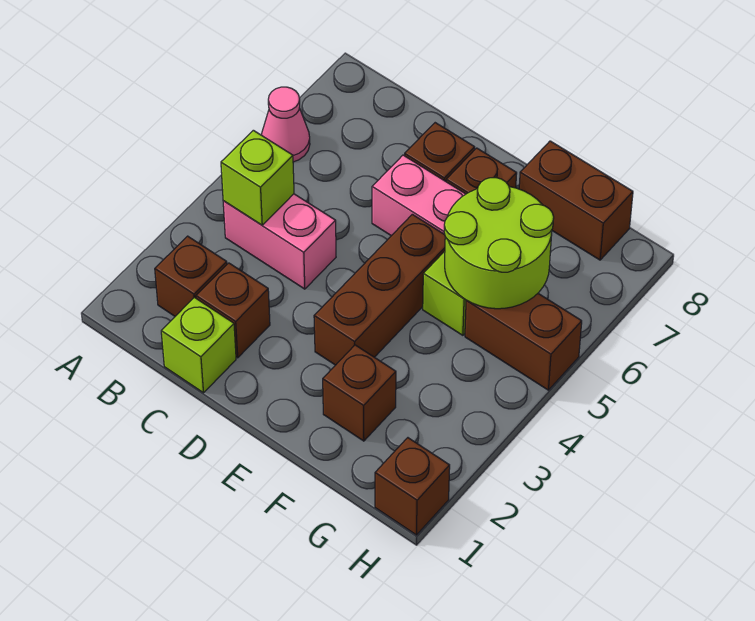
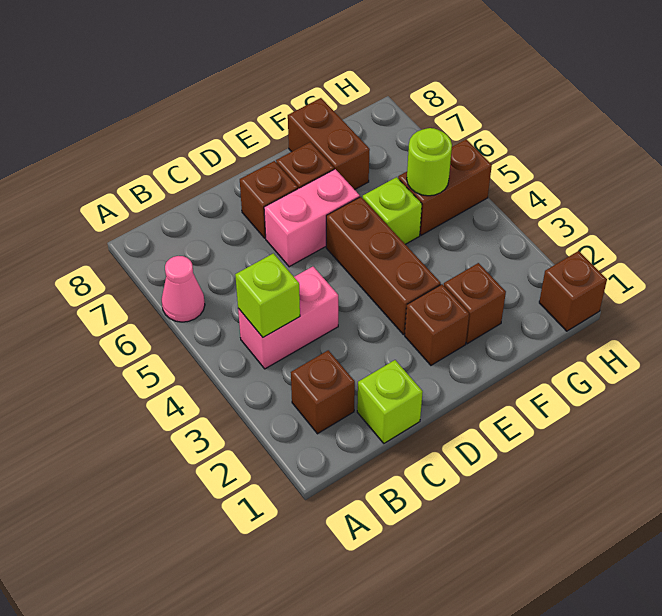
brown brick C2 level 1 -> brown brick E2 level 1
lime round brick F5:G6 level 2 -> lime round brick G5 level 2
brown brick F8:G8 level 1 -> brown brick F7:F8 level 1

